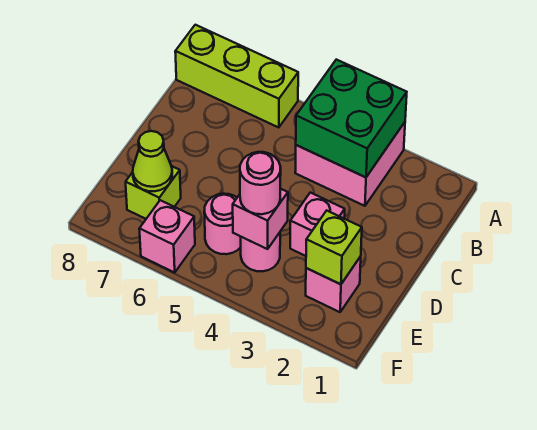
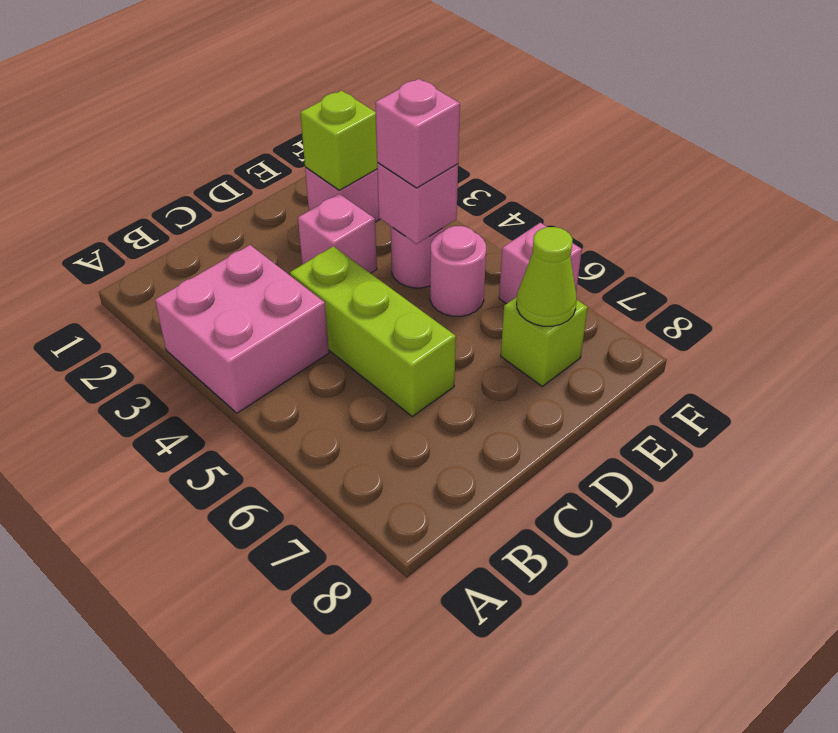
green brick A3:B4 level 2 -> none
lime brick A6:A8 level 1 -> lime brick C4:C6 level 1
pink round brick E4 level 3 -> pink brick E4 level 3

